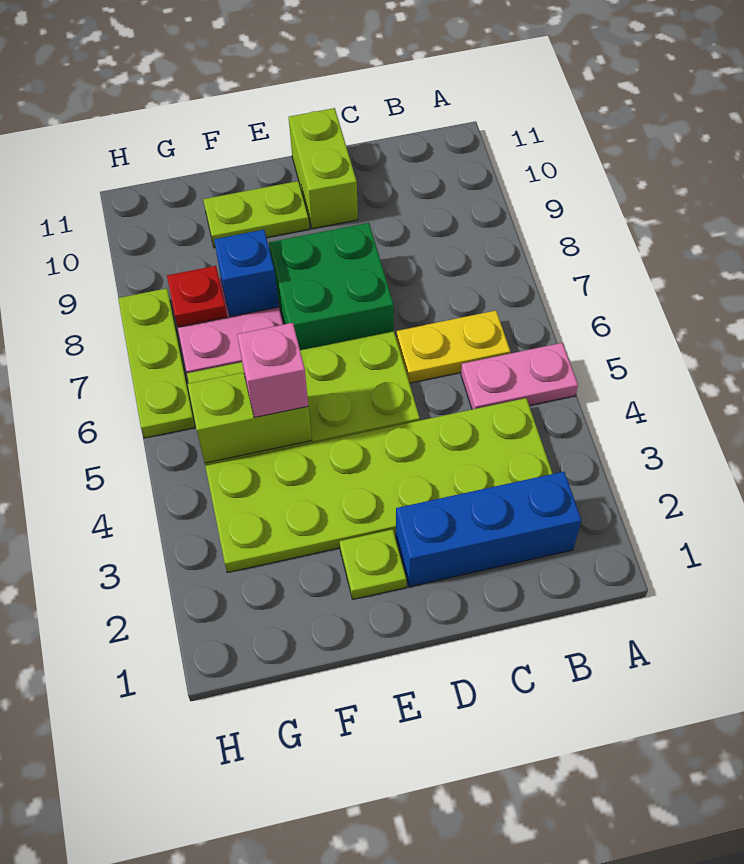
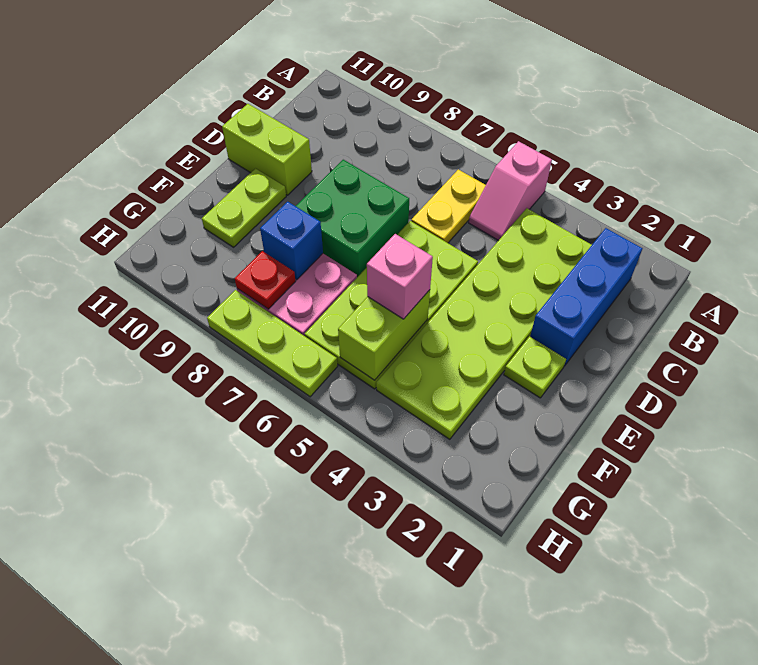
pink plate A5:B5 level 1 -> pink slope A5:B5 level 1 top A

